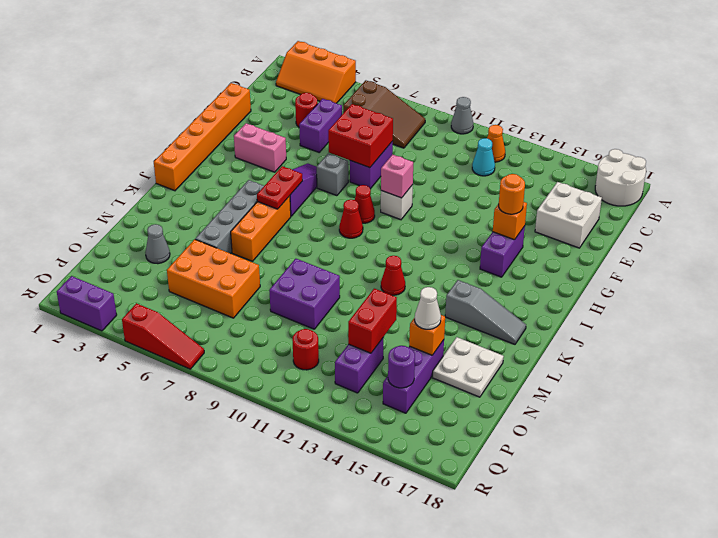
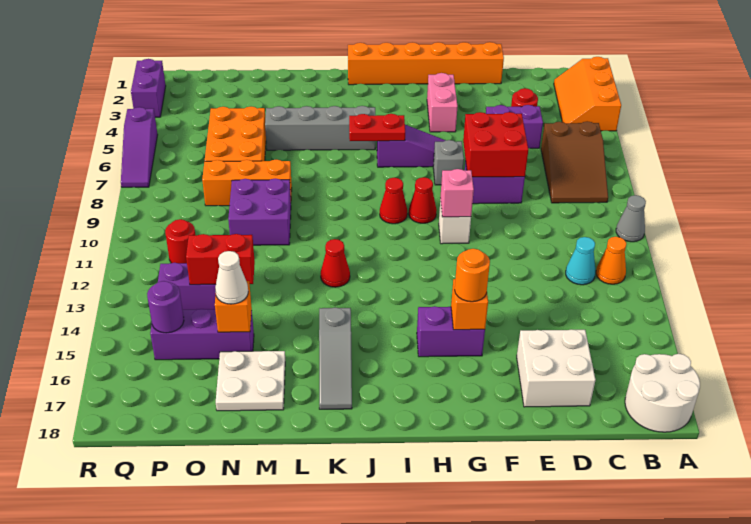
orange brick J6:L6 level 1 -> orange brick M8:O8 level 1
grey cone N3 level 1 -> none
red slope R5:R7 level 1 top 5 -> purple slope R5:R7 level 1 top 5

